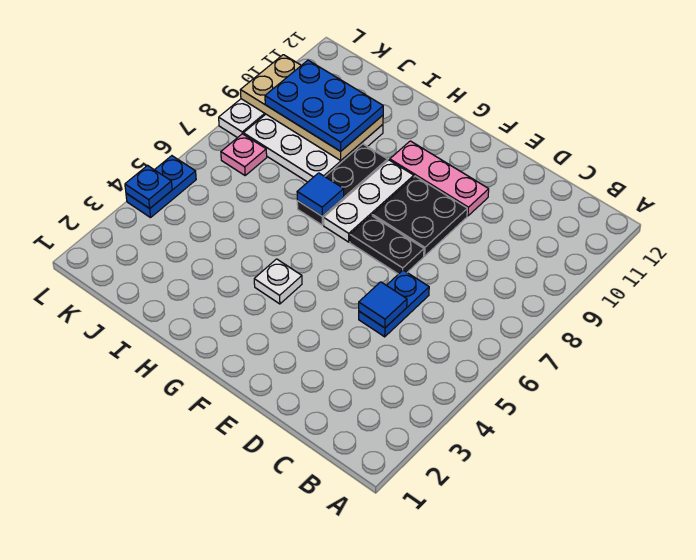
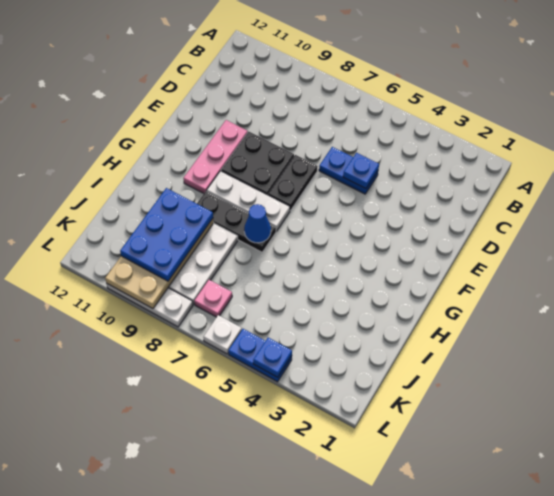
blue tile D5 level 2 -> blue plate D5 level 2
white plate G4 level 1 -> white plate L6 level 1
blue tile H7 level 2 -> blue cone H7 level 2

